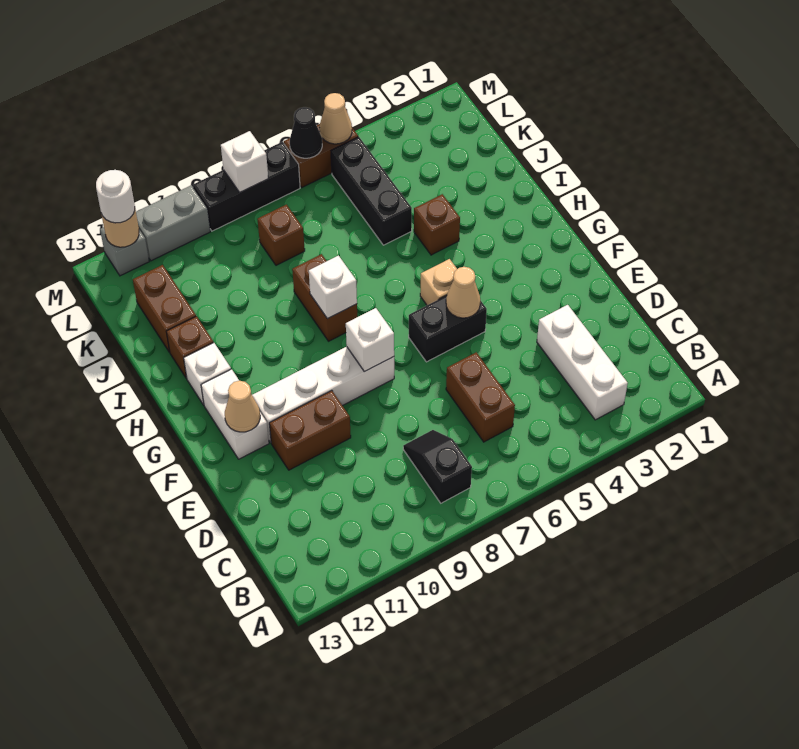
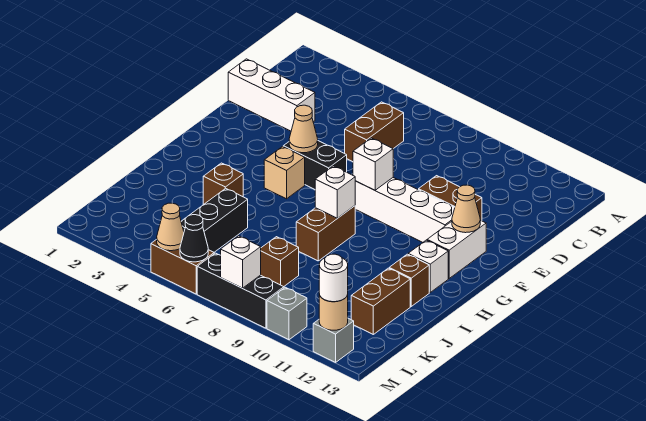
white brick B3:D3 level 1 -> white brick D1:D3 level 1
black slope B8:C8 level 1 top B -> none
grey brick M10:M11 level 1 -> grey brick M10 level 1

